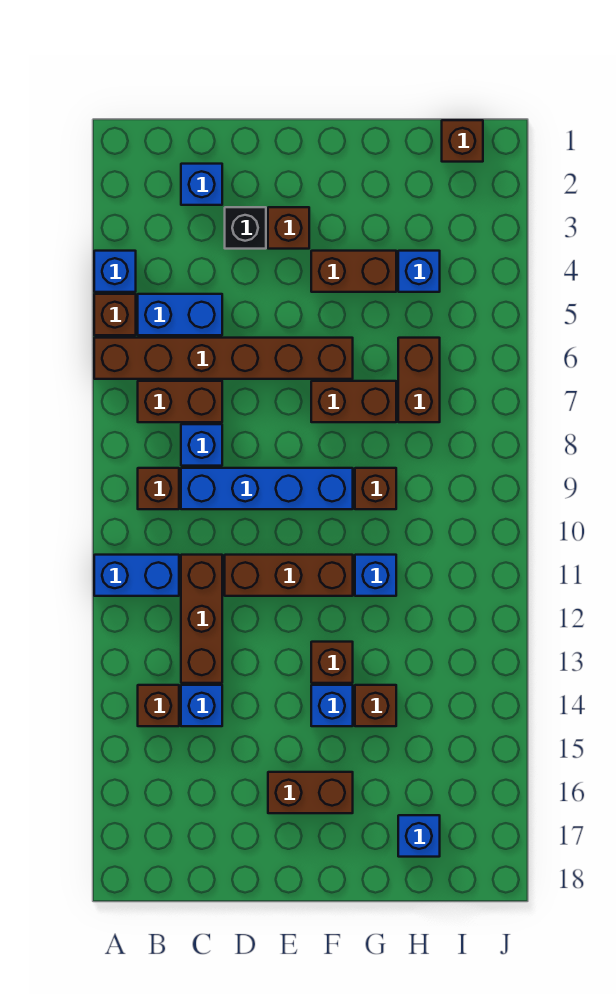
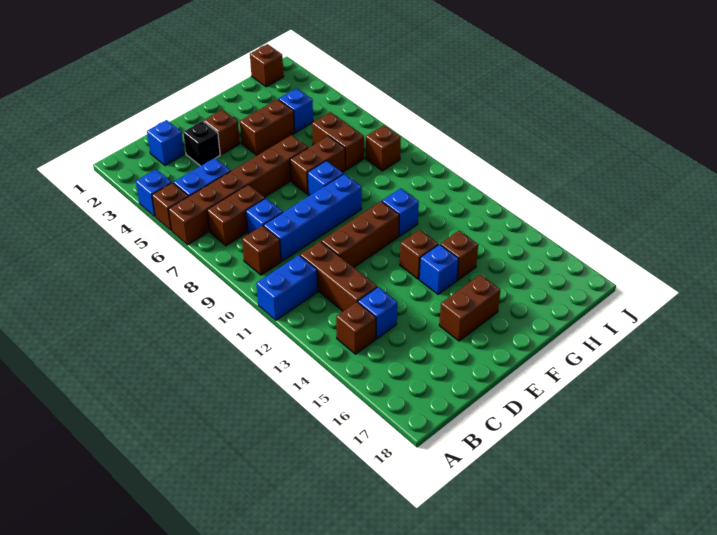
brown brick G9 level 1 -> brown brick I8 level 1
blue brick H17 level 1 -> blue brick F8 level 1

